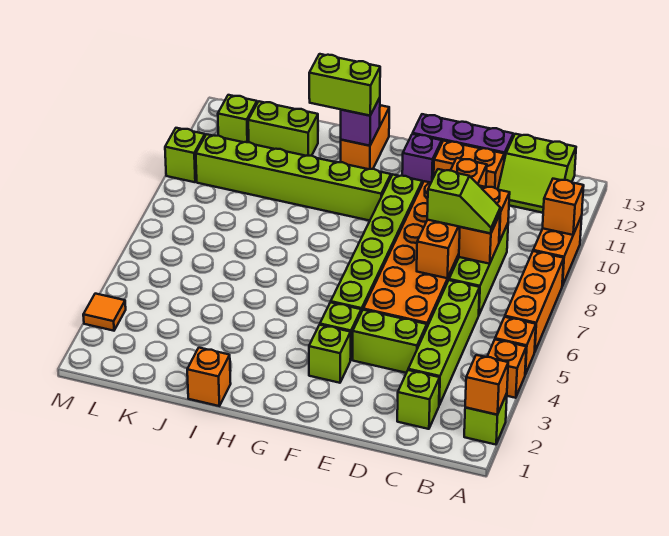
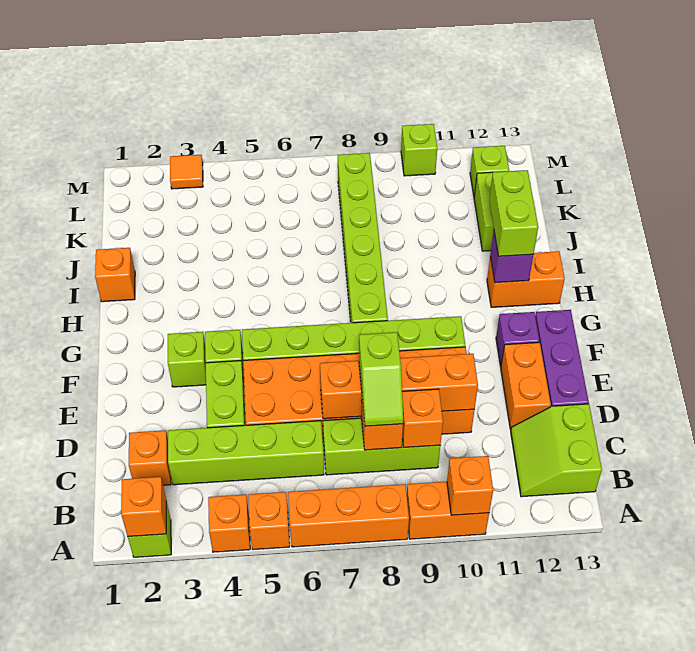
lime brick C2 level 1 -> orange brick C2 level 1
lime brick G10:L10 level 1 -> lime brick G8:L8 level 1

